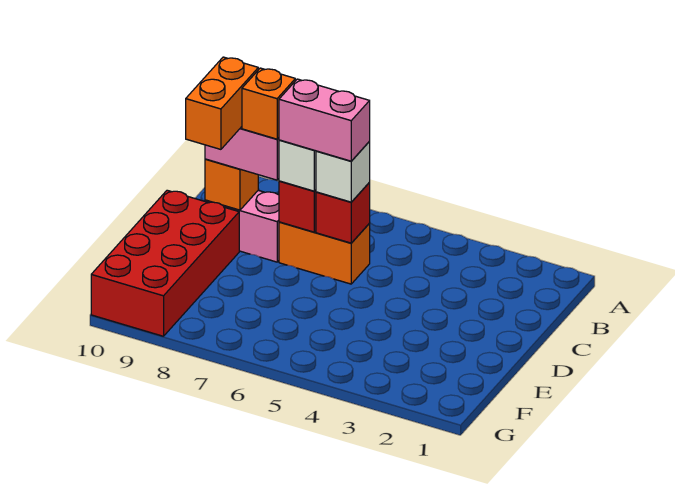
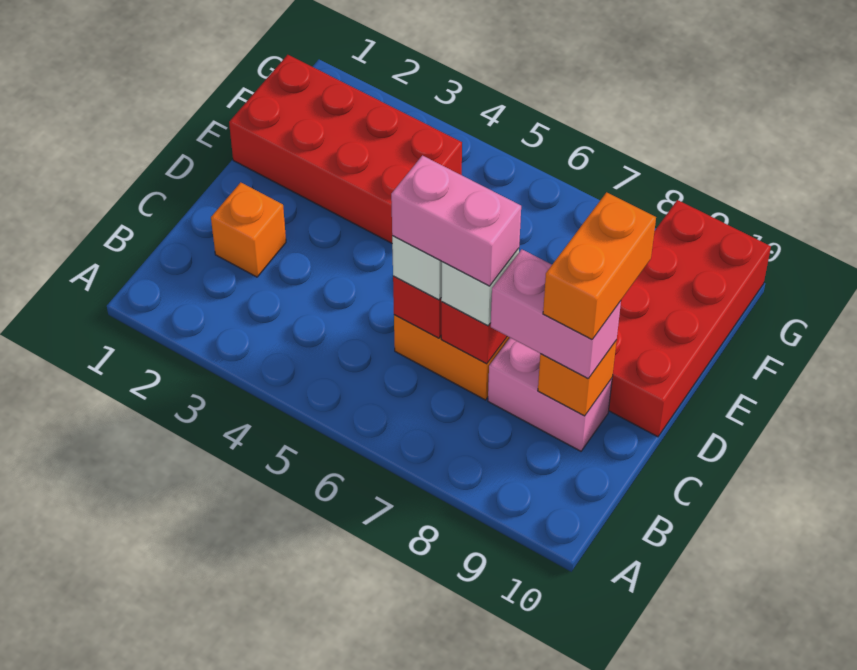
orange brick C8 level 4 -> orange brick C2 level 1
none -> red brick E1:F4 level 1

